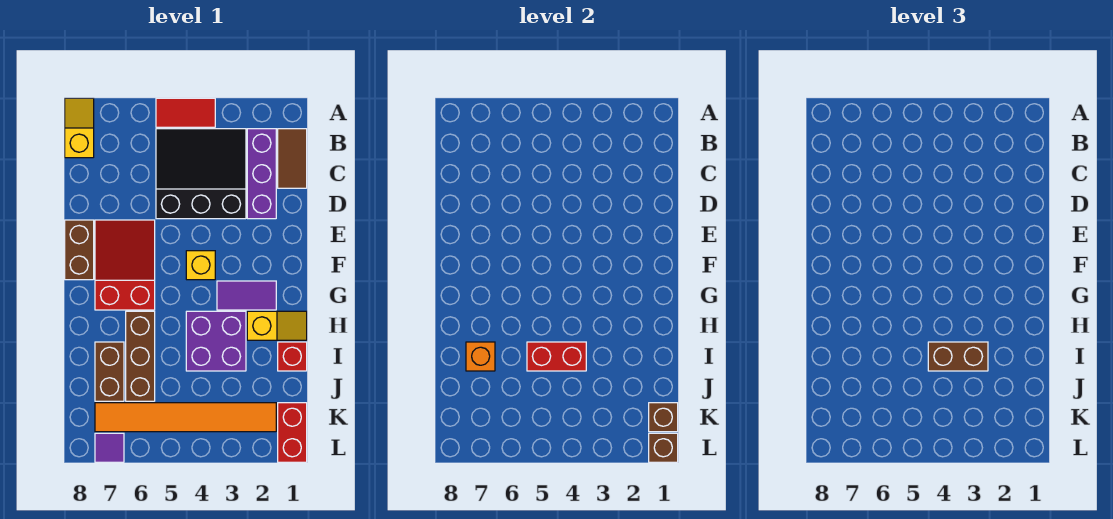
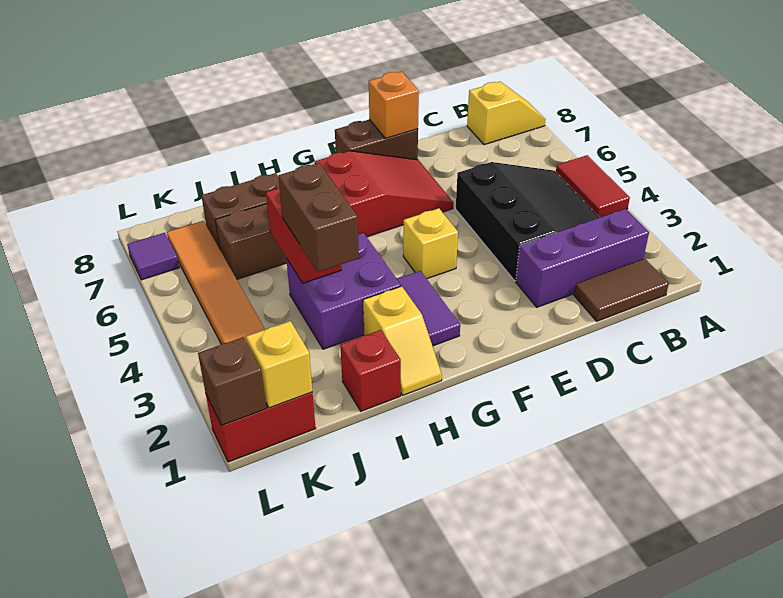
orange brick I7 level 2 -> orange brick E8 level 2
brown brick K1 level 2 -> yellow brick K1 level 2

